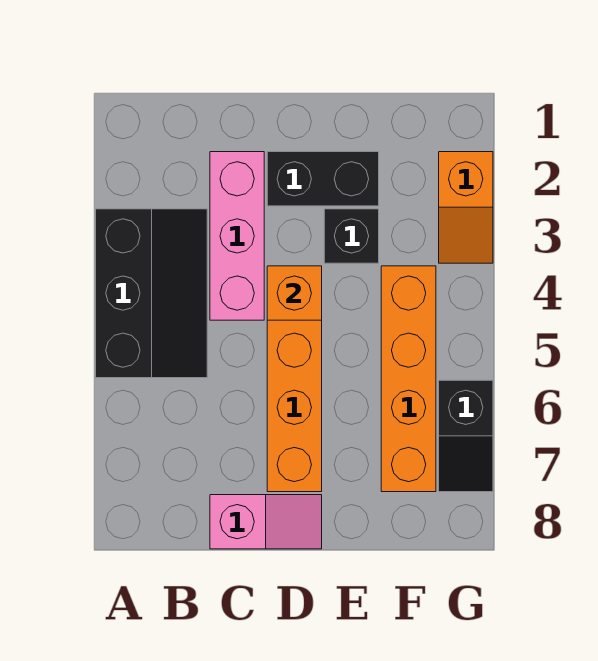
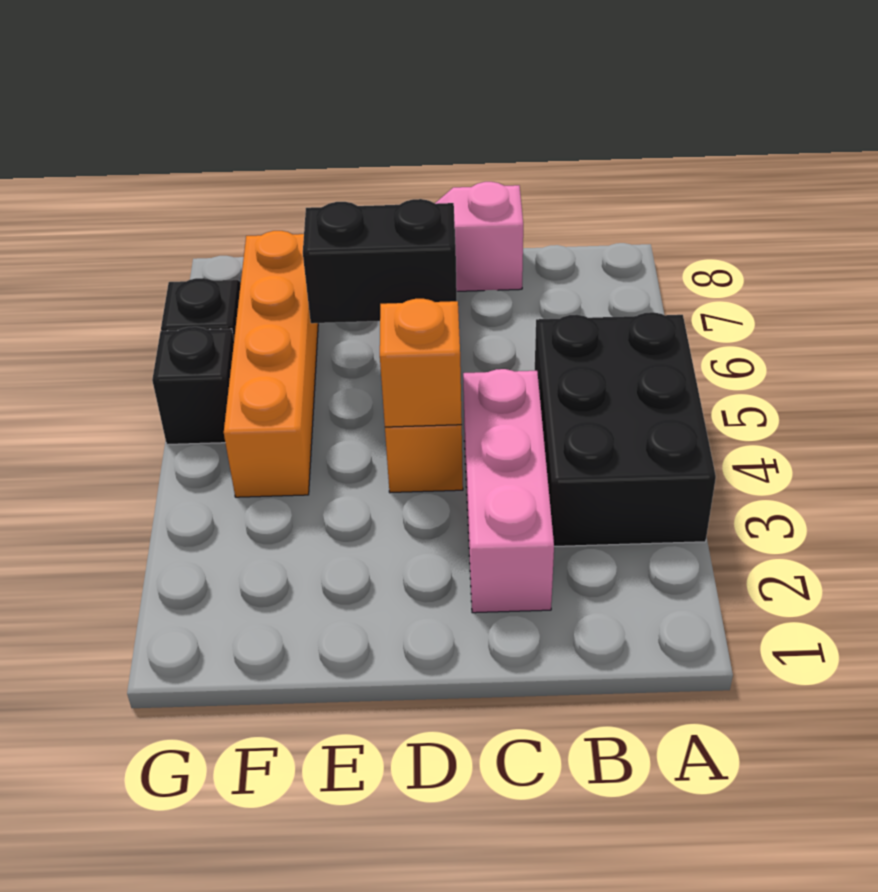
black slope A3:B5 level 1 top A -> black brick A3:B5 level 1
black brick D2:E2 level 1 -> black brick D6:E6 level 2
black brick E3 level 1 -> black brick G5 level 1
orange slope G2:G3 level 1 top 2 -> none

